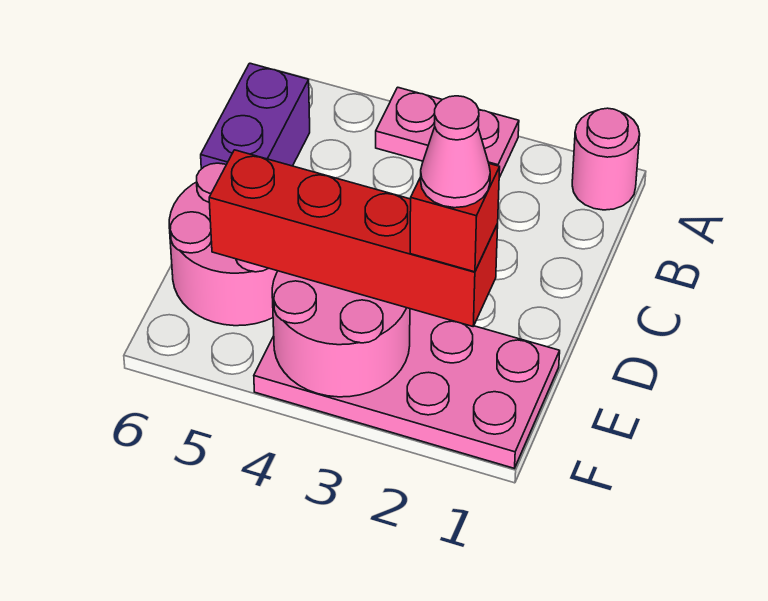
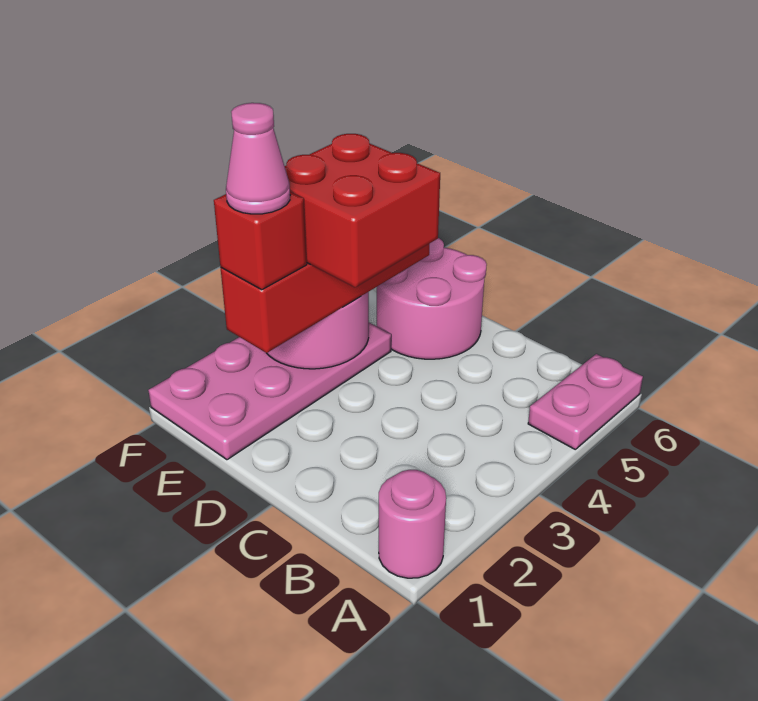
pink plate A3:A4 level 1 -> pink plate A5:A6 level 1
purple brick B6:C6 level 1 -> none
none -> red brick D3:E4 level 4

